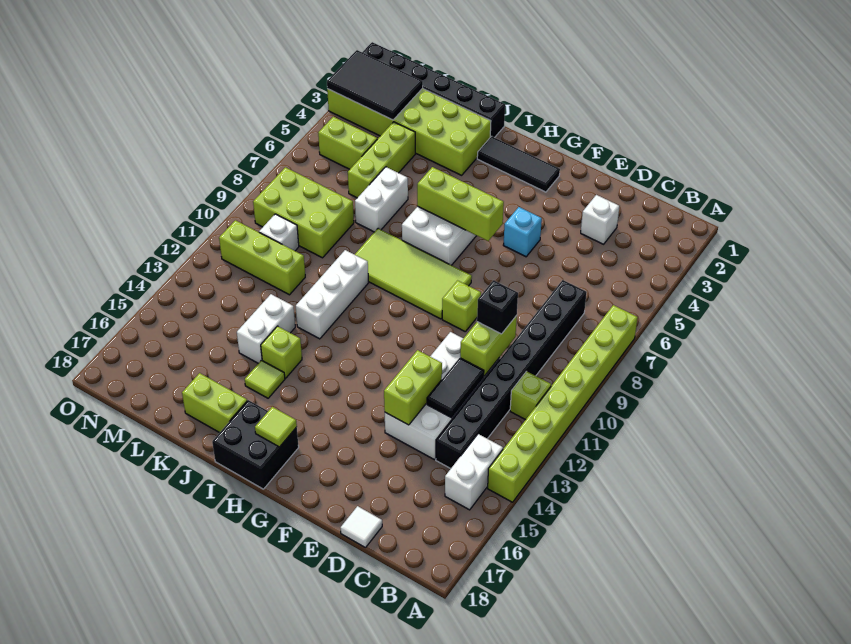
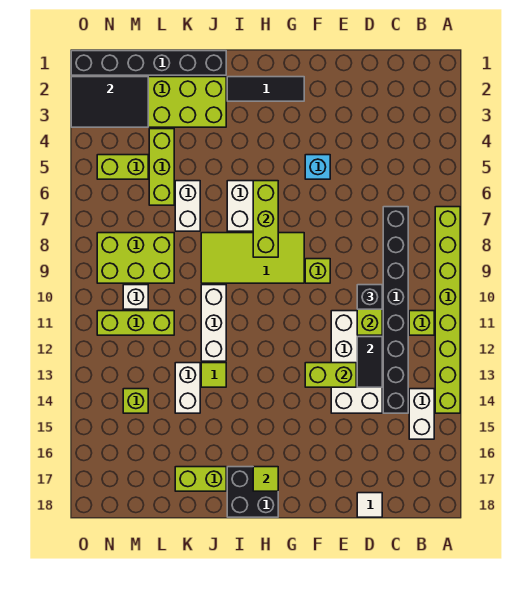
white brick D3 level 1 -> none
lime brick E13:E14 level 2 -> lime brick E13:F13 level 2
lime brick G6:I6 level 2 -> lime brick H6:H8 level 2
lime brick J14 level 1 -> lime brick M14 level 1
lime tile J15 level 1 -> lime tile J13 level 1

